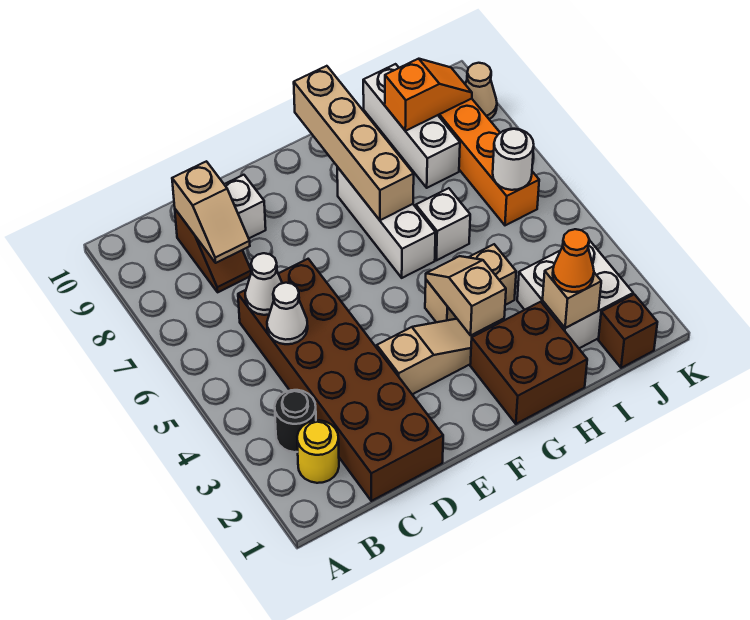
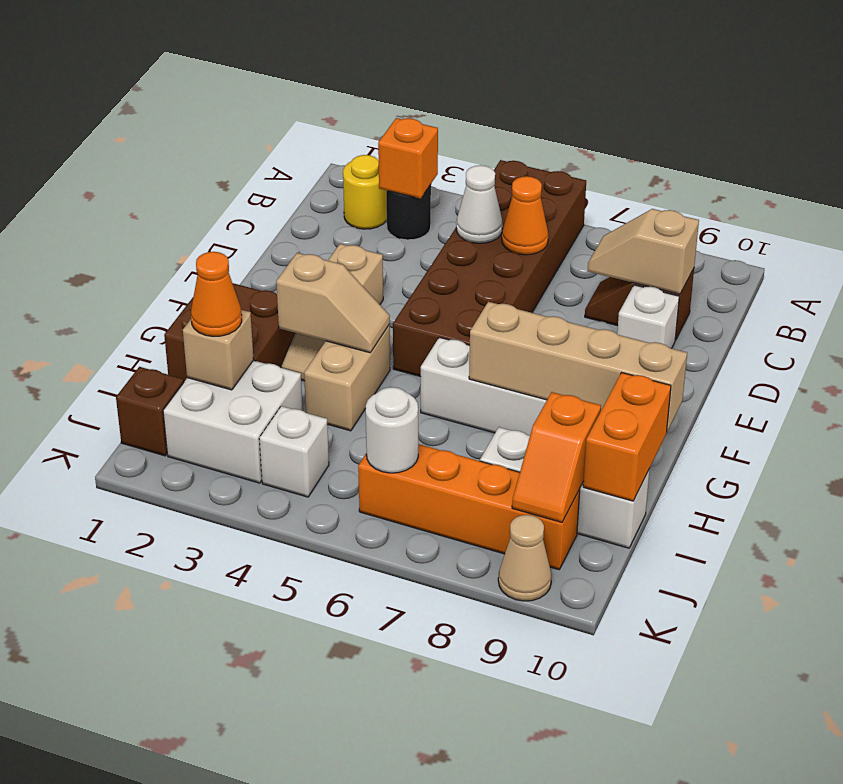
none -> orange brick B3 level 2
brown brick C1:D6 level 1 -> brown brick A5:F6 level 1
white cone C6 level 2 -> orange cone C6 level 2
white brick H6 level 1 -> white brick J4 level 1
none -> orange brick H10:I10 level 2

